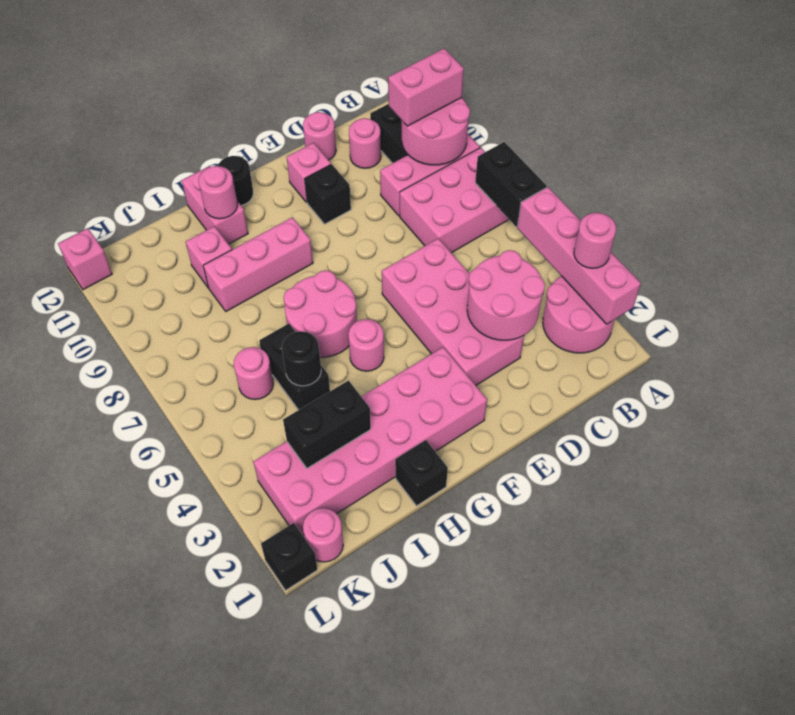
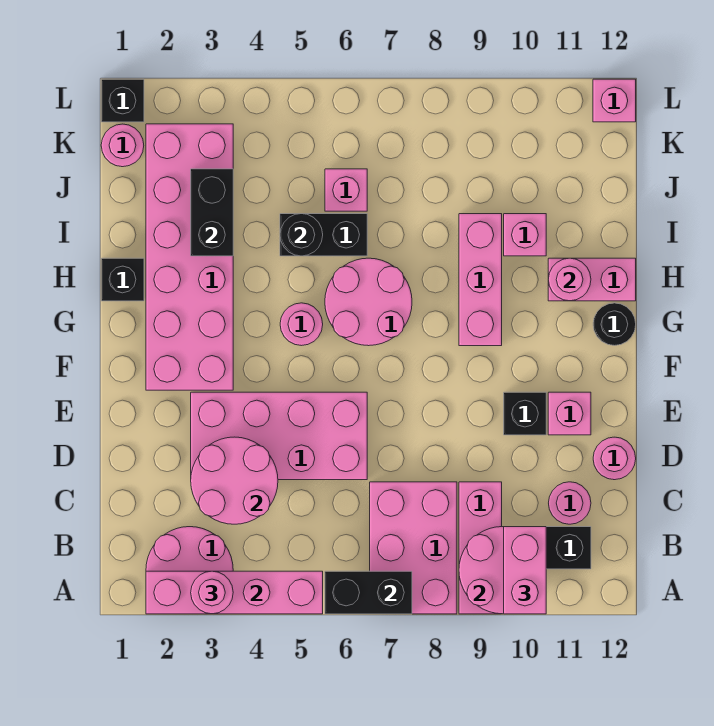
pink round brick J6 level 1 -> pink brick J6 level 1

